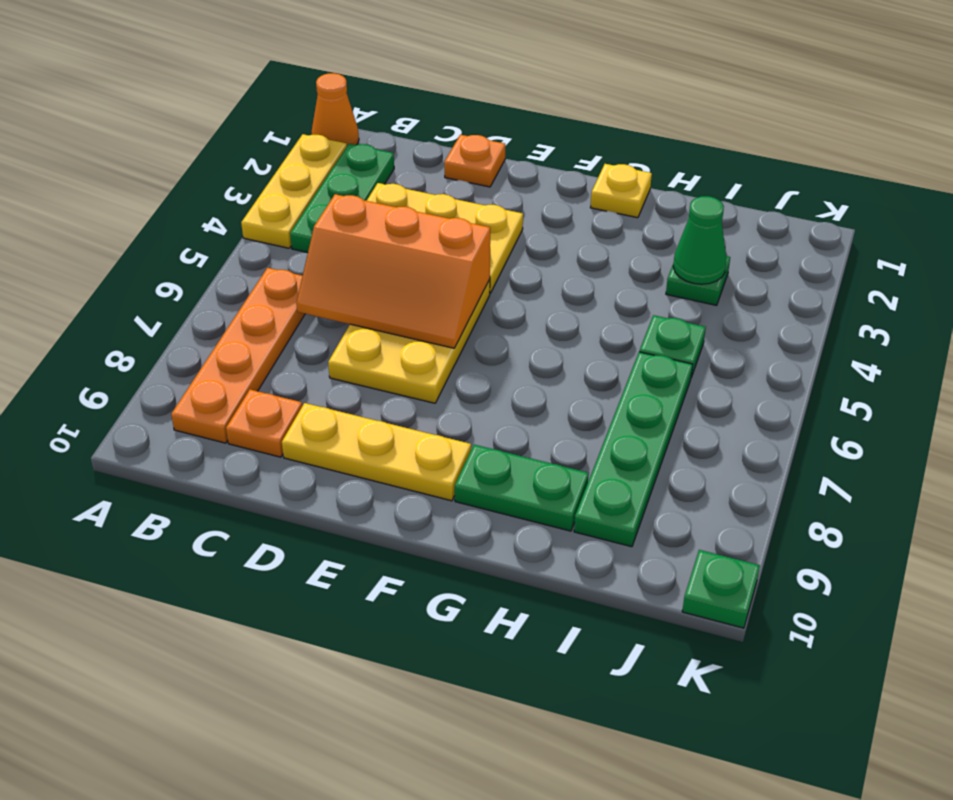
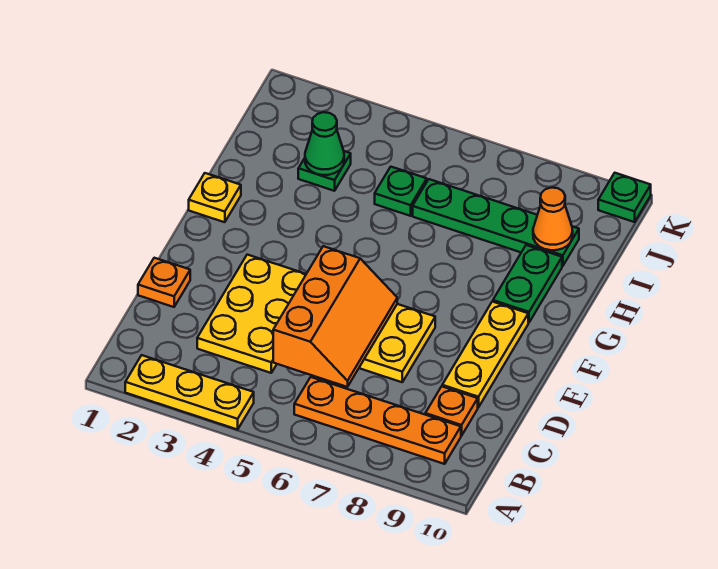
orange cone A1 level 1 -> orange cone I9 level 2
green plate B2:B4 level 1 -> none

